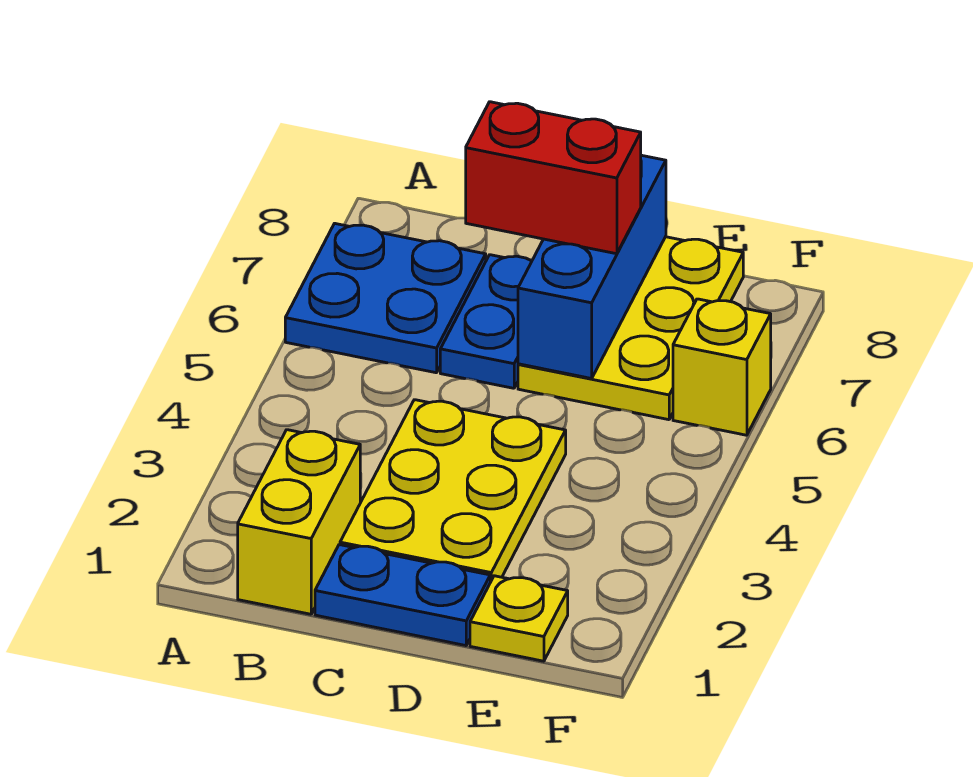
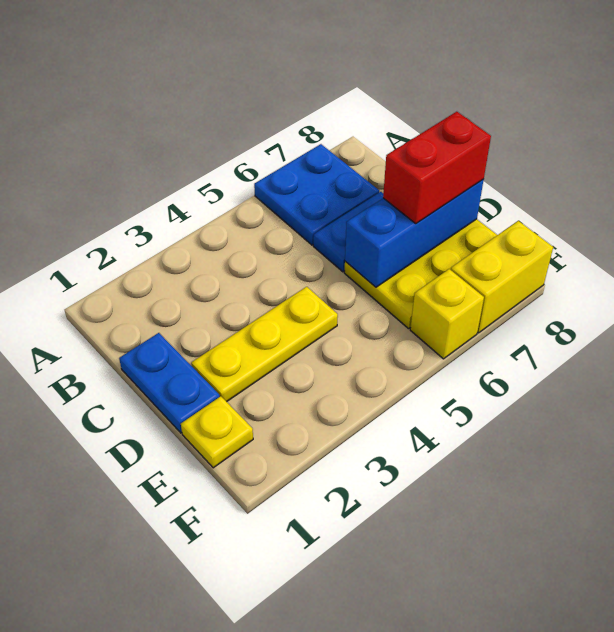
yellow brick B1:B2 level 1 -> yellow brick F7:F8 level 1
yellow plate C2:D4 level 1 -> yellow plate D2:D4 level 1
red brick C7:D7 level 3 -> red brick D7:D8 level 3

